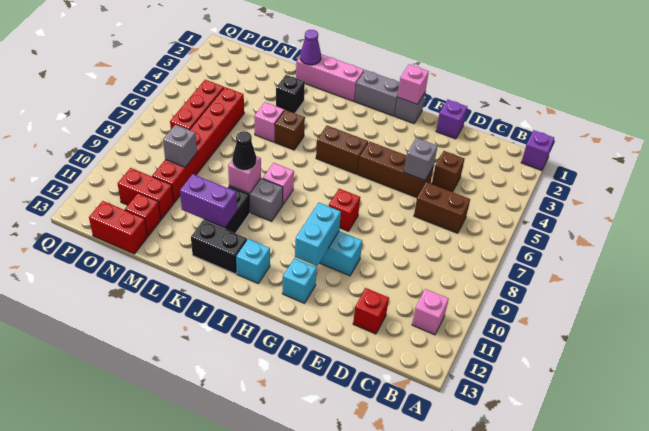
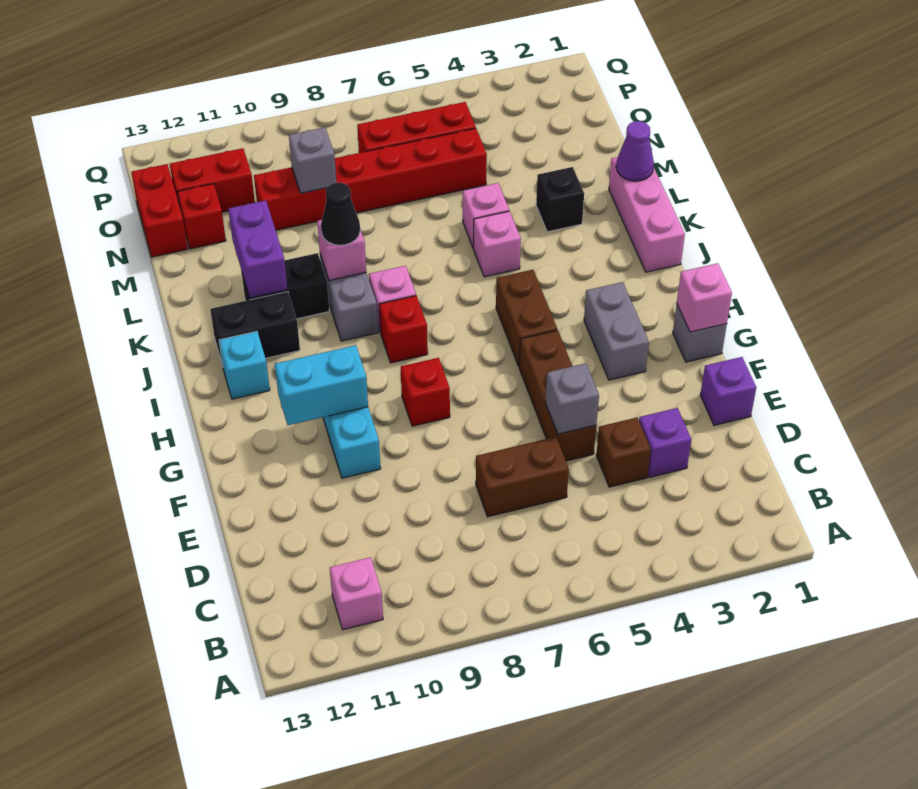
purple brick A1 level 1 -> purple brick D3 level 1
brown brick C6:D6 level 1 -> brown brick D6:D7 level 1
red brick D12 level 1 -> red brick I8 level 1
cyan brick G12 level 1 -> none
grey brick H1:I1 level 1 -> grey brick G3:H3 level 1
black brick J12:K12 level 1 -> black brick J11:J12 level 1
brown brick K5 level 1 -> pink brick K5 level 1
red brick N11:O11 level 1 -> red brick O11:O12 level 1

